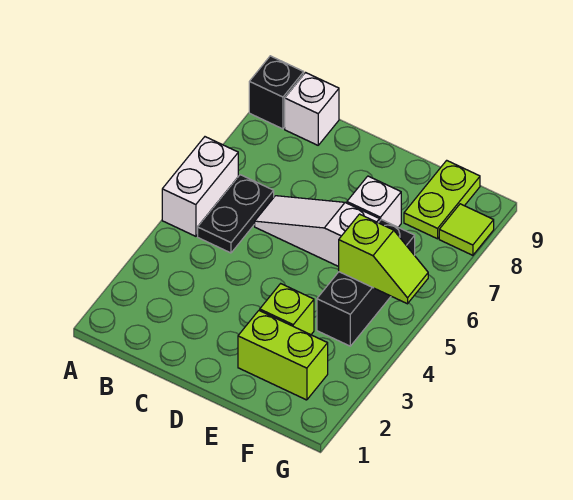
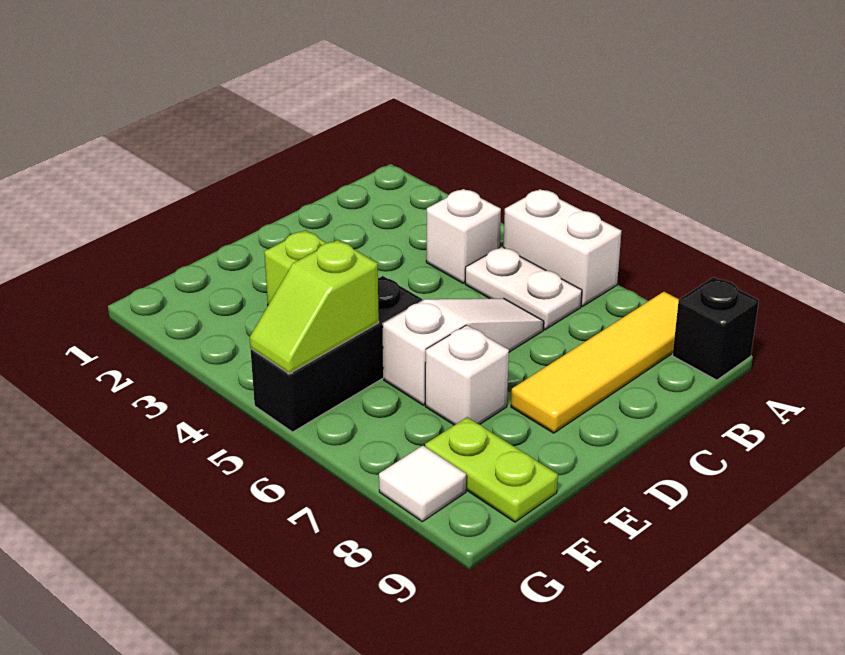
none -> yellow tile A8:D8 level 1
black plate B5:B6 level 1 -> white plate B5:B6 level 1
white brick B9 level 1 -> white brick B4 level 1
lime brick E2:F2 level 1 -> none
black brick F4:F6 level 1 -> black brick E5:G5 level 1
lime tile G8 level 1 -> white tile G8 level 1

